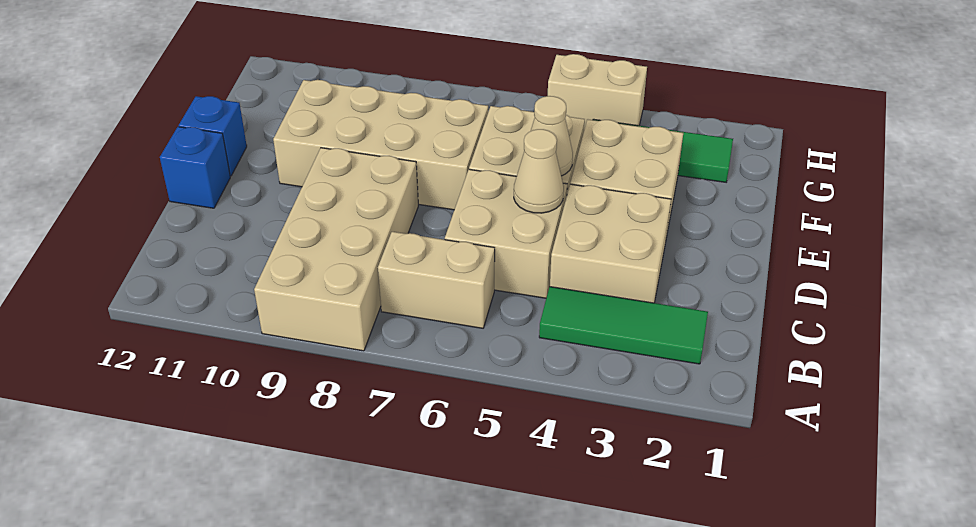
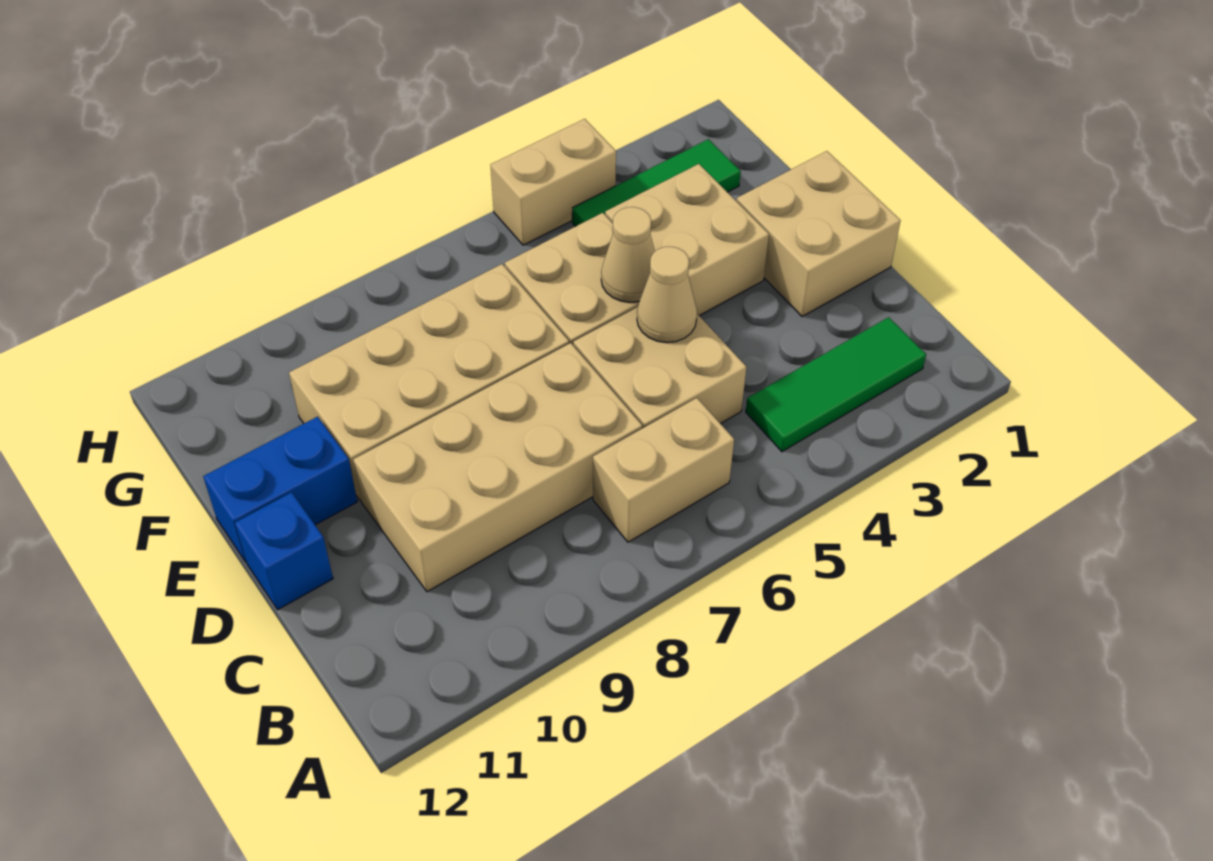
tan brick A8:D9 level 1 -> tan brick C7:D10 level 1
tan brick C3:D4 level 1 -> tan brick D1:E2 level 1
blue brick E12 level 1 -> blue brick E11:E12 level 1

